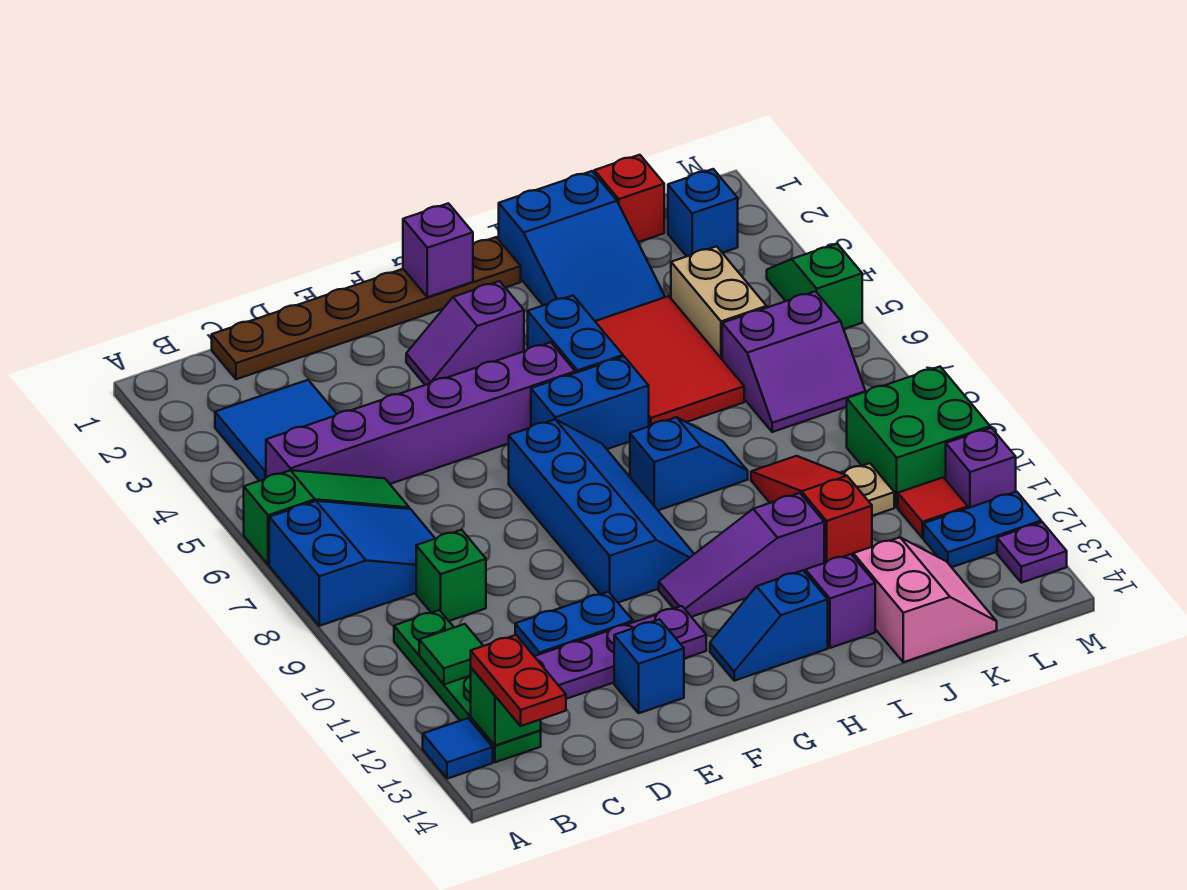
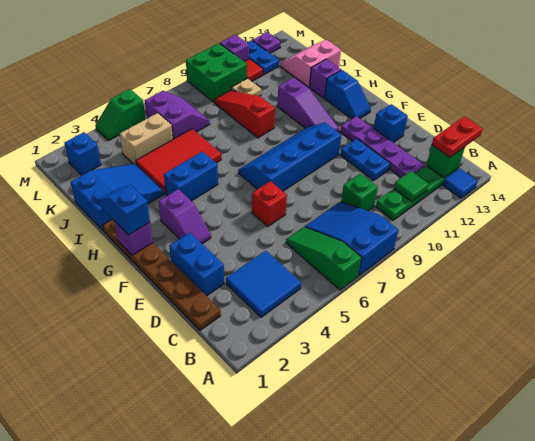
purple brick B5:G5 level 1 -> none
blue brick G6:H6 level 1 -> blue brick D2:E2 level 1
blue slope H8:I8 level 1 top H -> blue slope G1:H1 level 3 top G
red slope J9:J11 level 1 top 11 -> red slope I9:K9 level 1 top I
red brick K1 level 1 -> red brick E6 level 1

